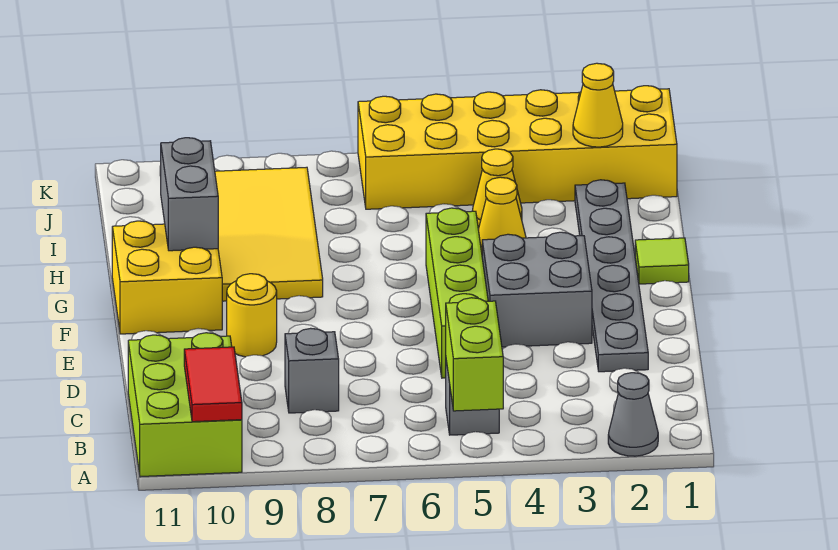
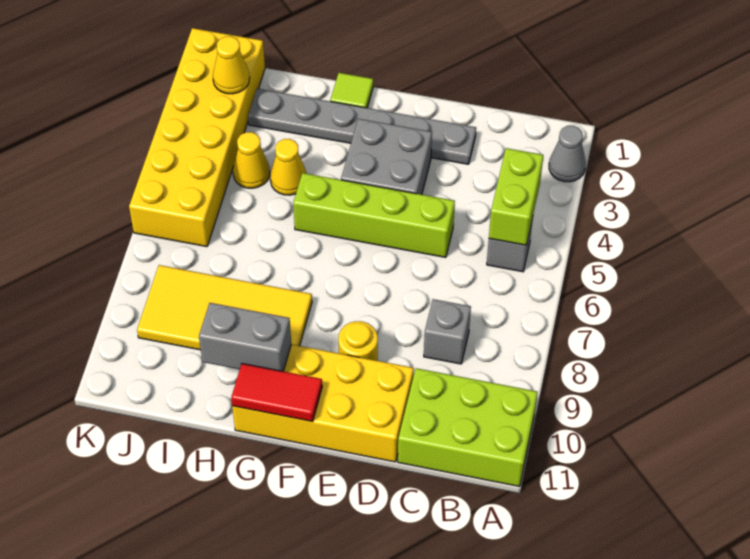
lime brick A5:B5 level 2 -> lime brick B4:B5 level 2
red tile A10:B10 level 2 -> red tile F11:G11 level 2
yellow brick F10:G11 level 1 -> yellow brick D10:G11 level 1

